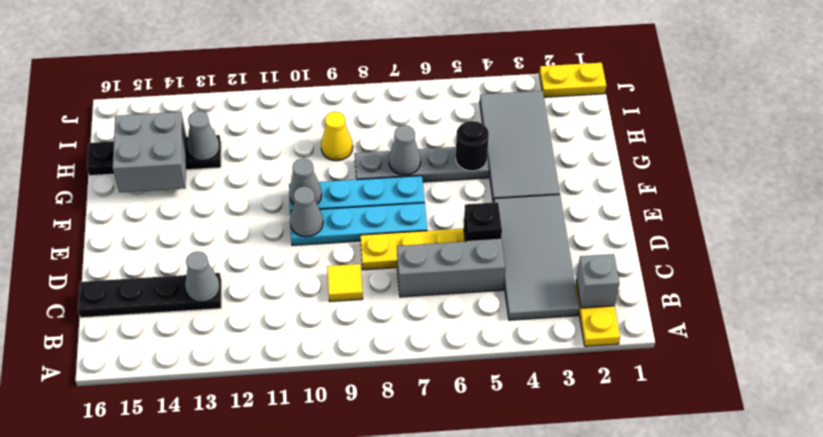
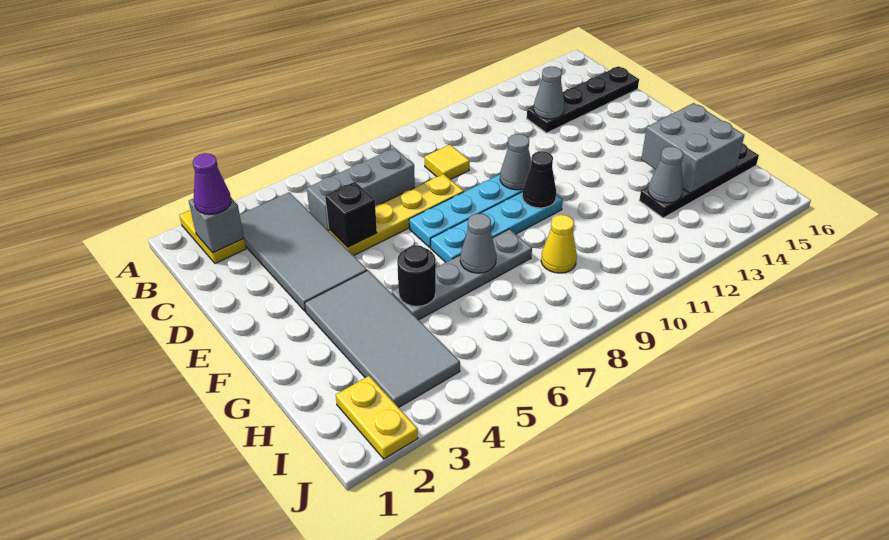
none -> purple cone B2 level 3
grey cone F10 level 2 -> black cone F10 level 2
yellow plate J1:J2 level 1 -> yellow plate I2:J2 level 1

